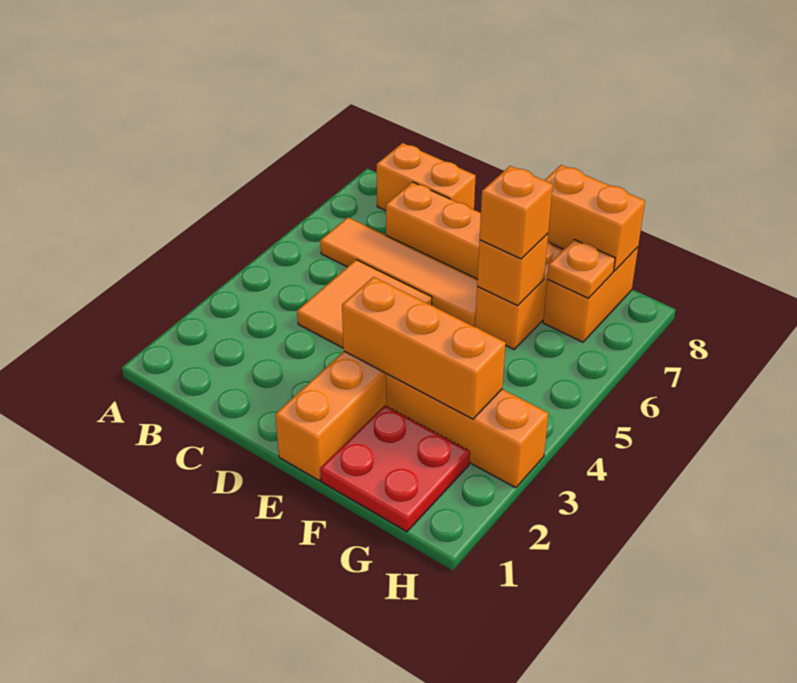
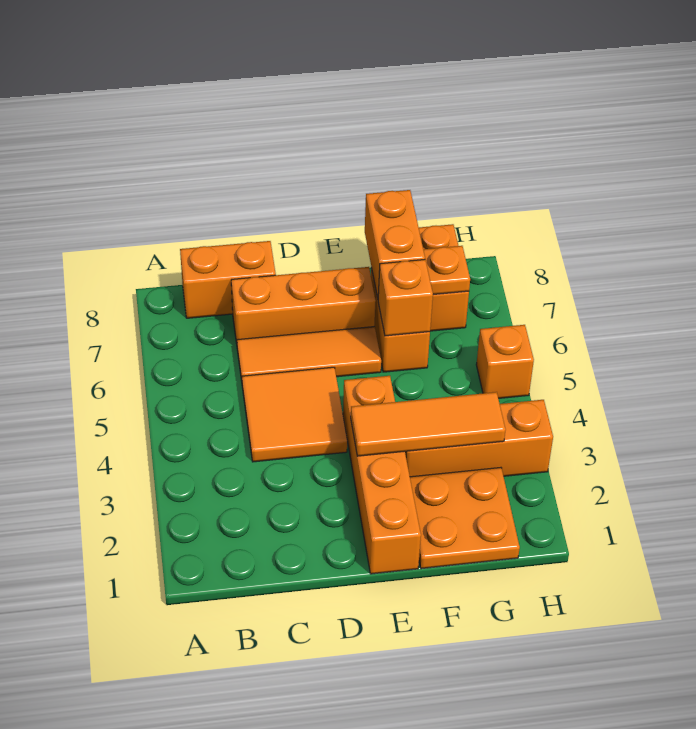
orange tile B6:E6 level 1 -> orange tile C6:E6 level 1
orange brick E3:G3 level 2 -> orange tile E3:G3 level 2
red plate F1:G2 level 1 -> orange plate F1:G2 level 1
orange brick F6 level 3 -> orange brick H5 level 1
orange brick F8:G8 level 2 -> orange brick F7:F8 level 2

